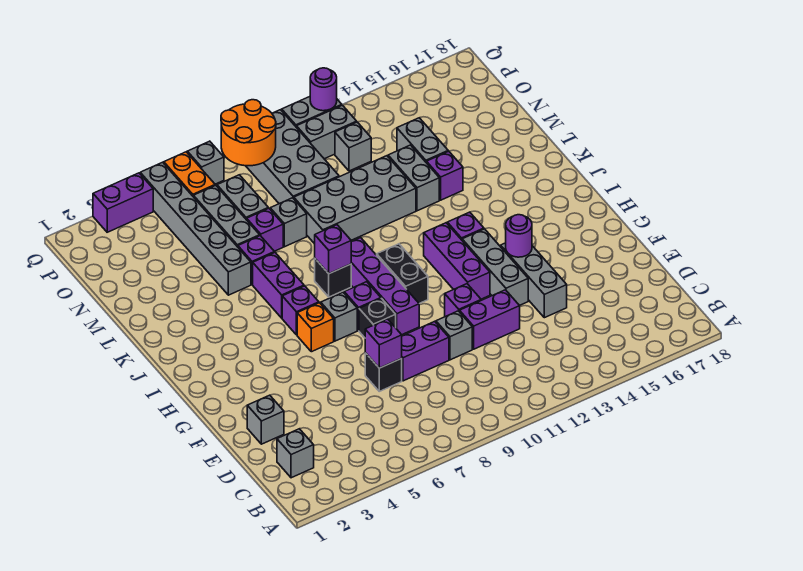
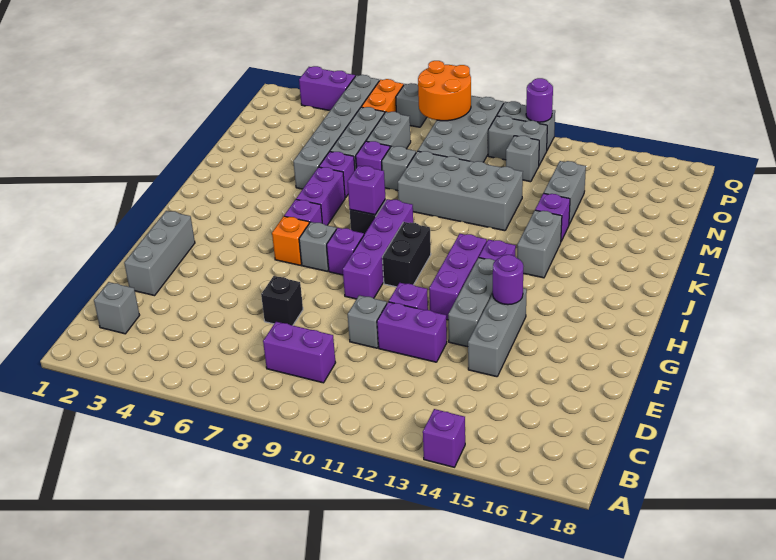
grey brick E2 level 1 -> grey brick E2:G2 level 1
purple brick E7 level 2 -> purple brick A14 level 1
purple brick E8:E9 level 1 -> purple brick C8:C9 level 1
black brick G8 level 1 -> none
grey brick L13:M13 level 1 -> grey brick J14:K14 level 1

